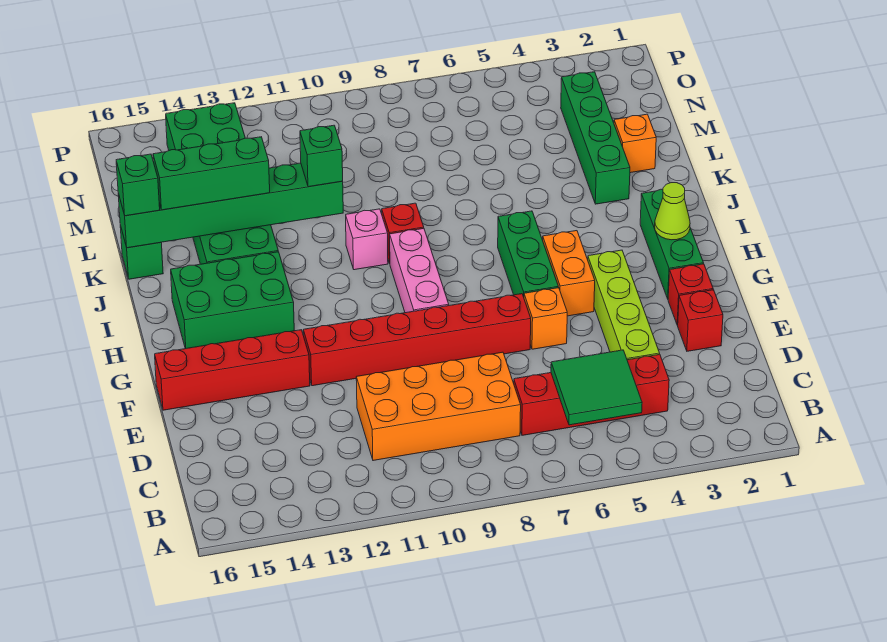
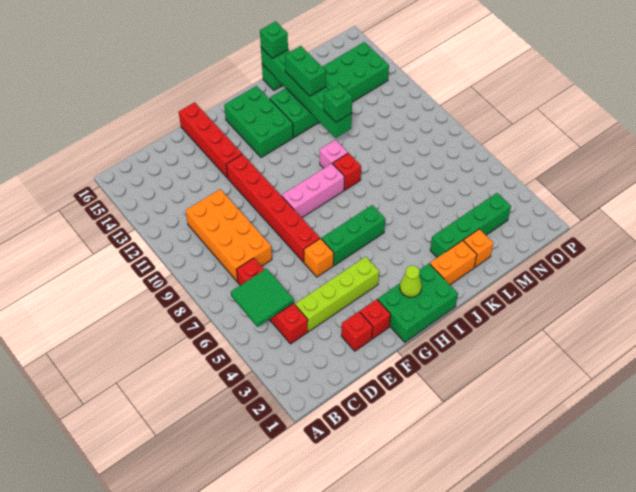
green brick G2:I2 level 1 -> green brick G1:I2 level 1
orange brick G5:H5 level 1 -> orange brick J2:K2 level 1
green brick K13:K15 level 3 -> green brick K13:K14 level 3

